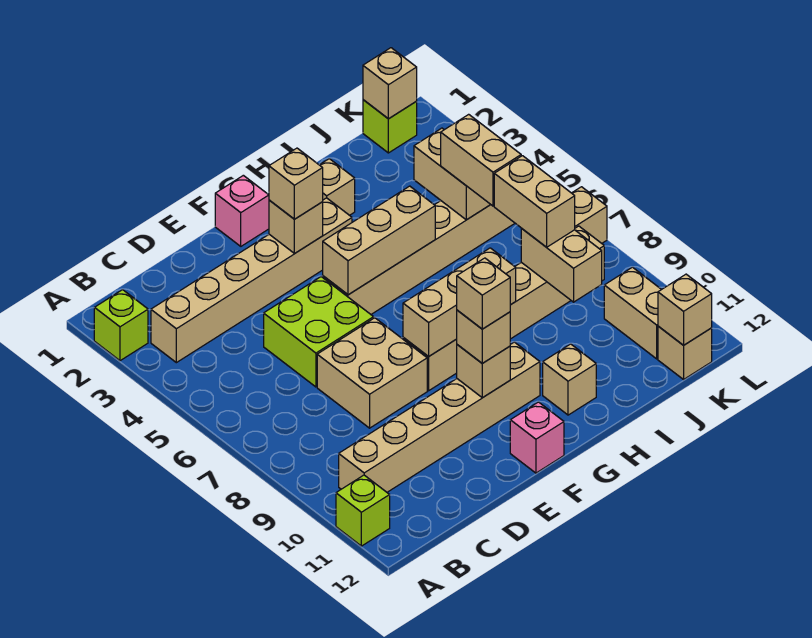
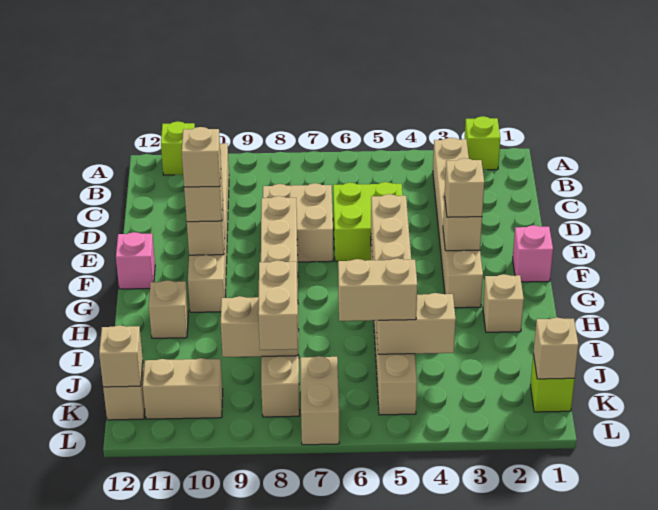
tan brick J7:J8 level 3 -> tan brick J8:K8 level 3

